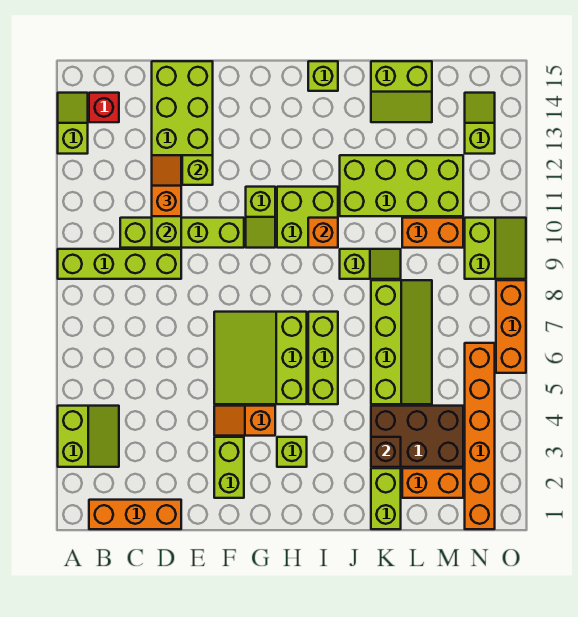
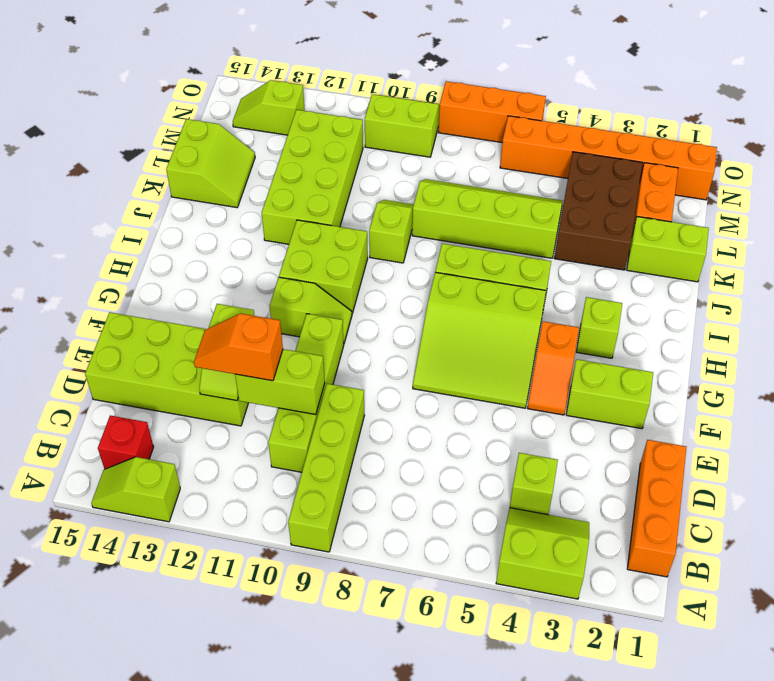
orange brick I10 level 2 -> none
lime brick I15 level 1 -> lime brick C4 level 1
brown brick K3 level 2 -> none
orange brick L10:M10 level 1 -> none

